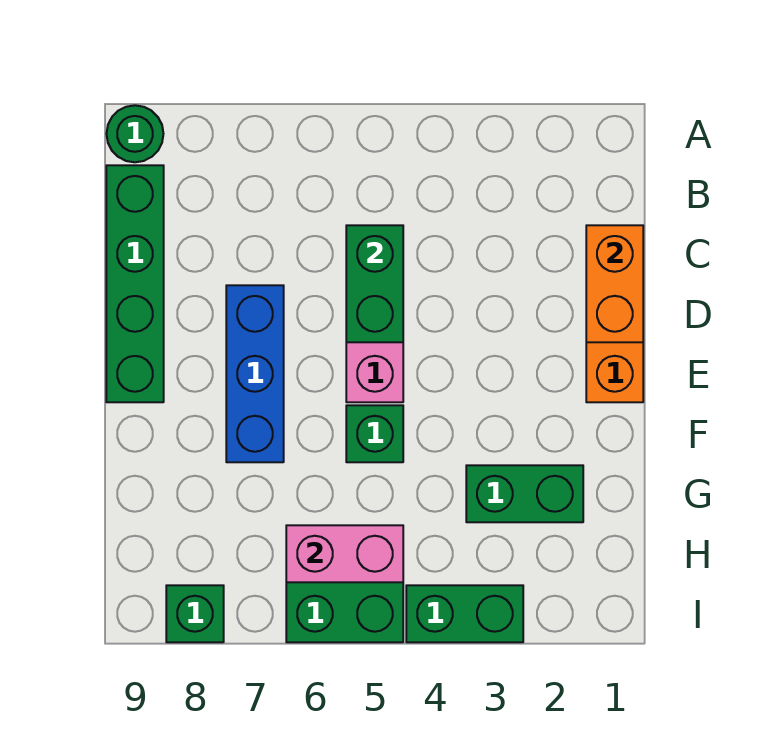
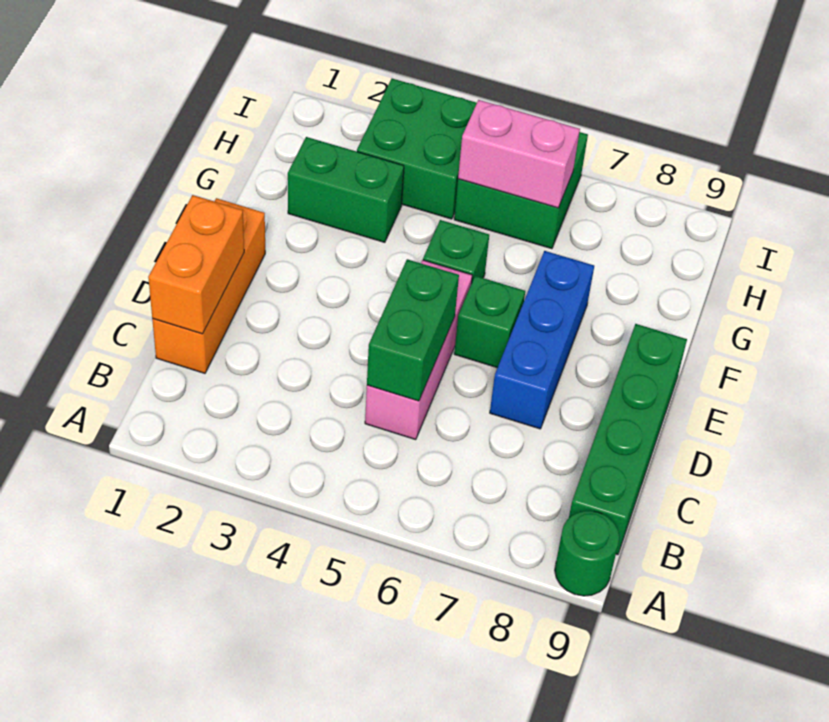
green brick I3:I4 level 1 -> green brick H3:I4 level 1
green brick I8 level 1 -> green brick E6 level 1

